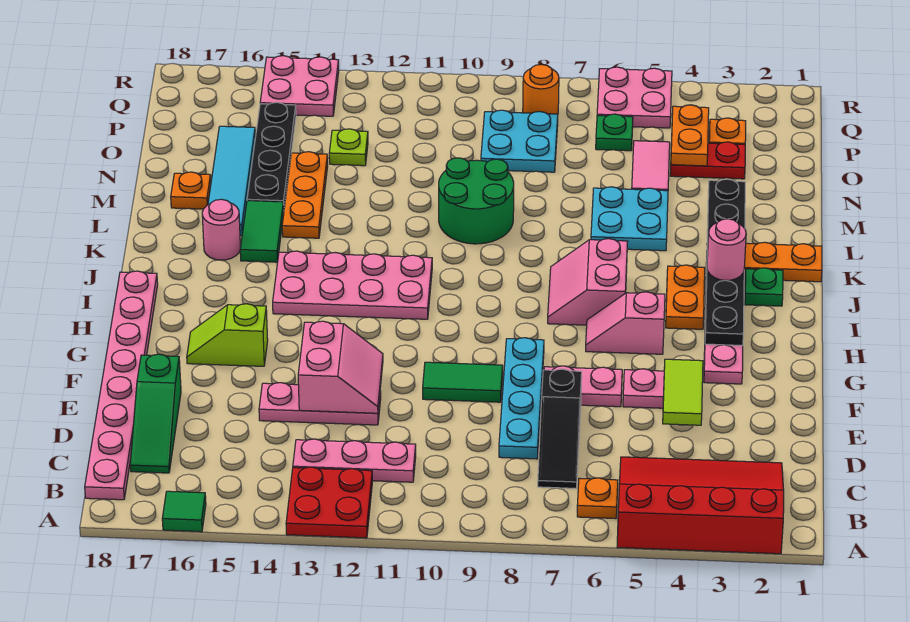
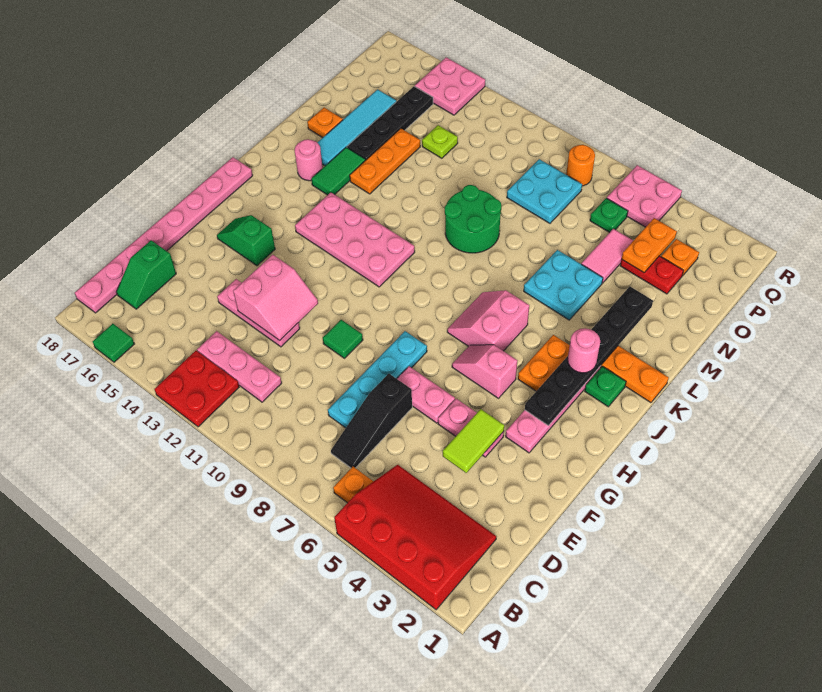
green slope C17:E17 level 1 top E -> green slope C17:D17 level 1 top D
green tile F9:F10 level 1 -> green tile F10 level 1
lime slope G15:G16 level 1 top 15 -> green slope G15:G16 level 1 top 15

